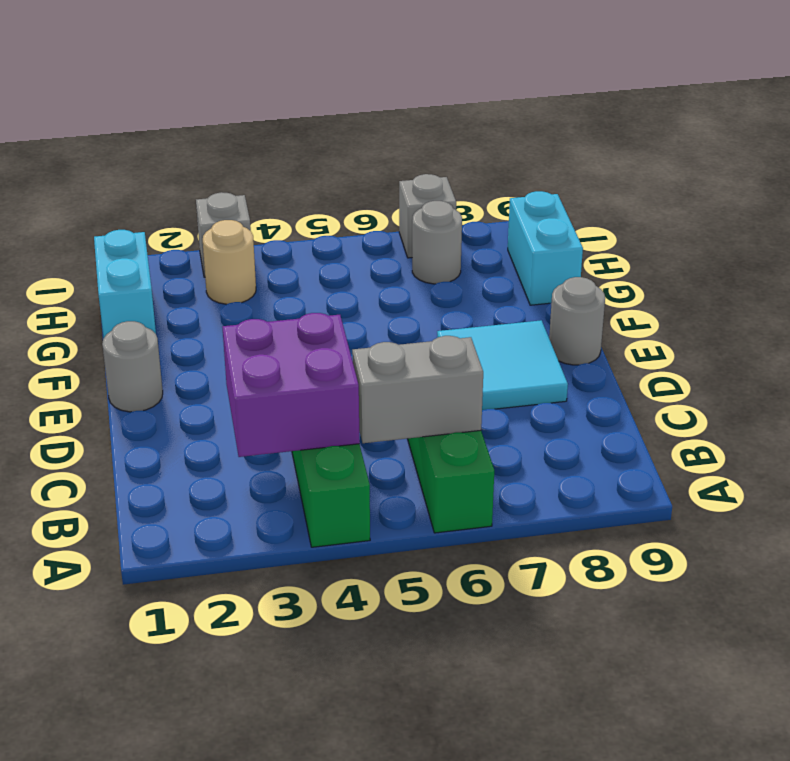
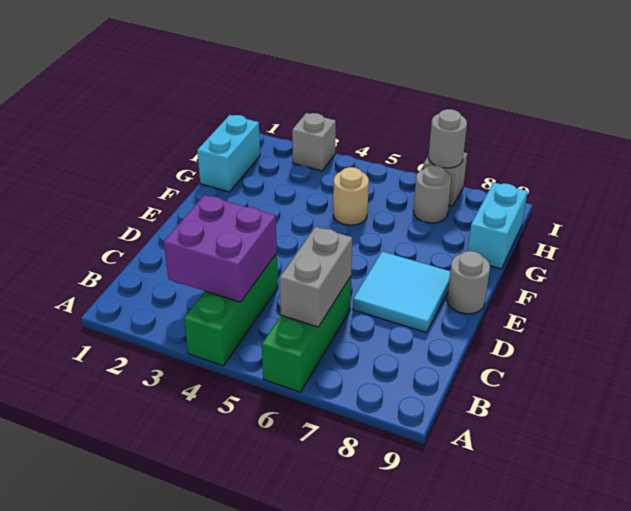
grey brick B5:B6 level 2 -> grey brick B6:C6 level 2
grey round brick E1 level 1 -> grey round brick I7 level 2
tan round brick H3 level 1 -> tan round brick G5 level 1

